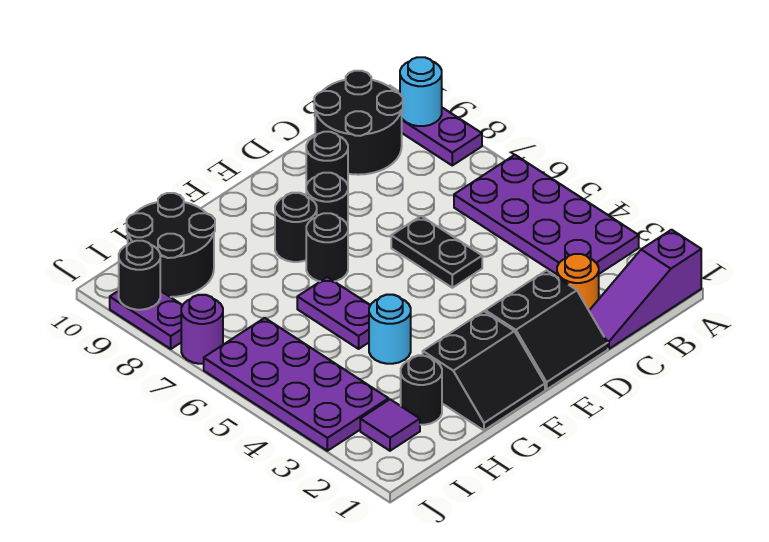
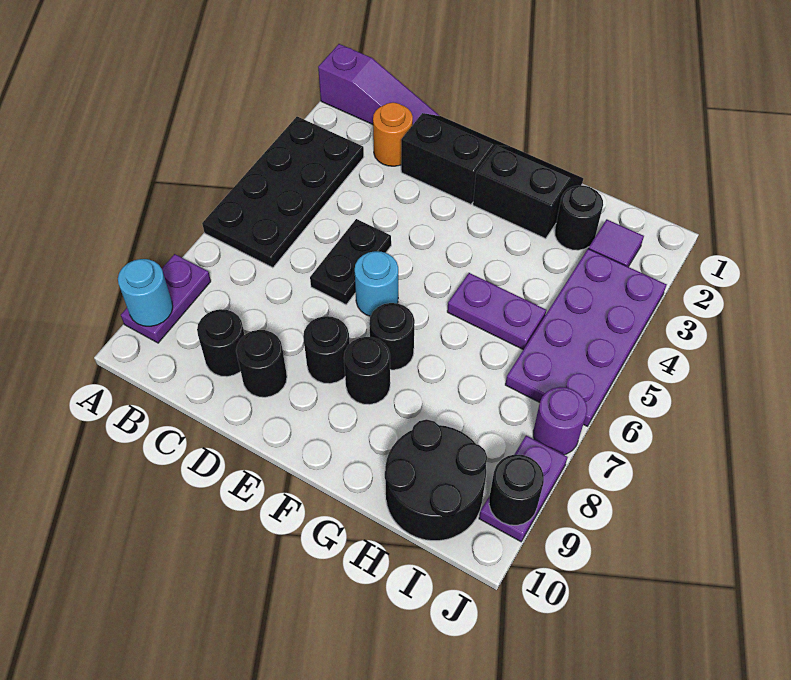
purple plate A3:B6 level 1 -> black plate A3:B6 level 1
black round brick B9:C10 level 1 -> black round brick C9 level 1
cyan round brick G4 level 1 -> cyan round brick E6 level 1
purple plate G5:G6 level 1 -> purple plate G5:H5 level 1

